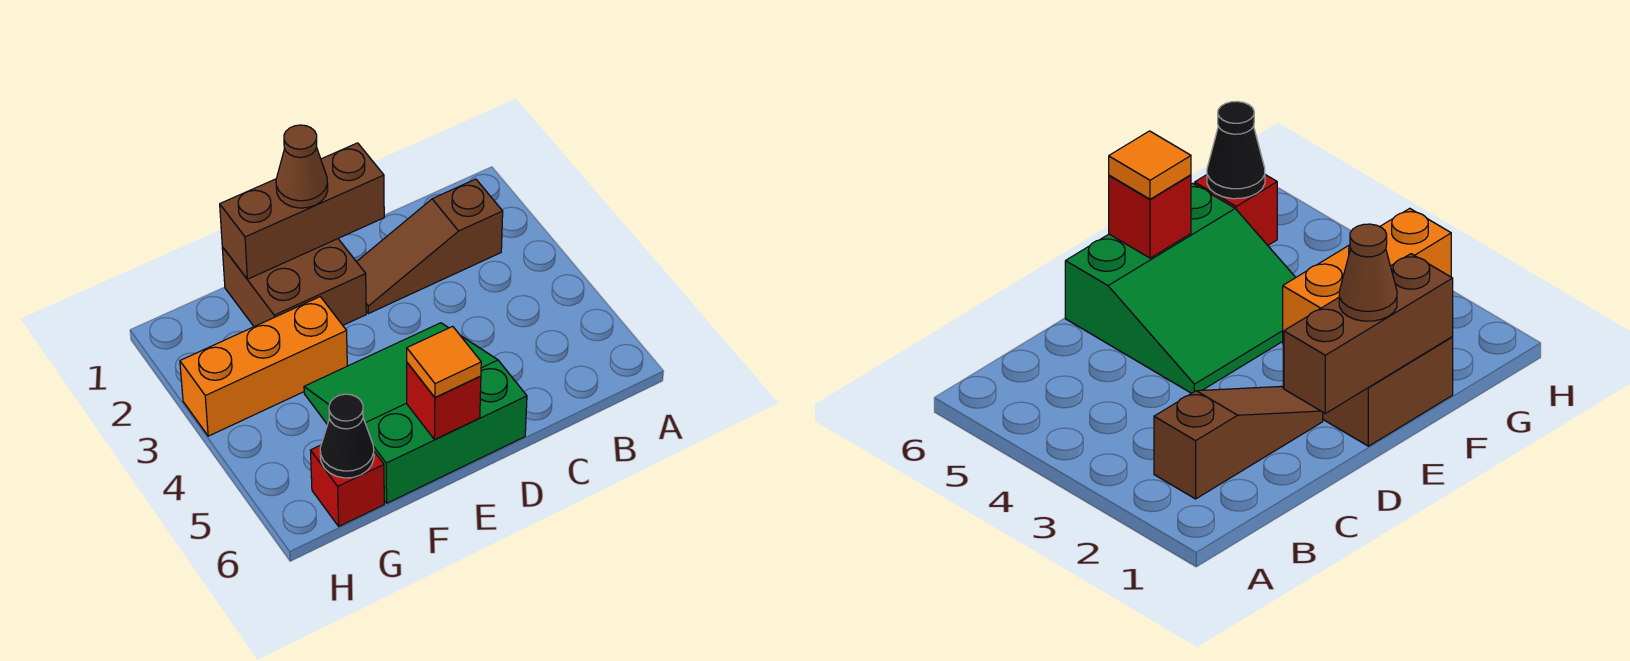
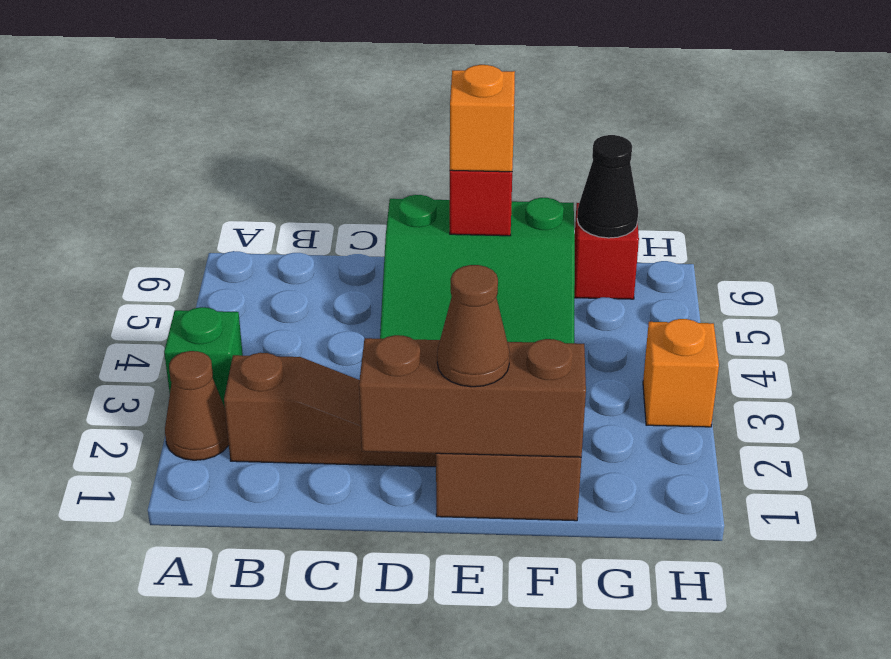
none -> brown cone A2 level 1
none -> green brick A3 level 1
orange tile E6 level 3 -> orange brick E6 level 3
orange brick F3:H3 level 1 -> orange brick H3 level 1

